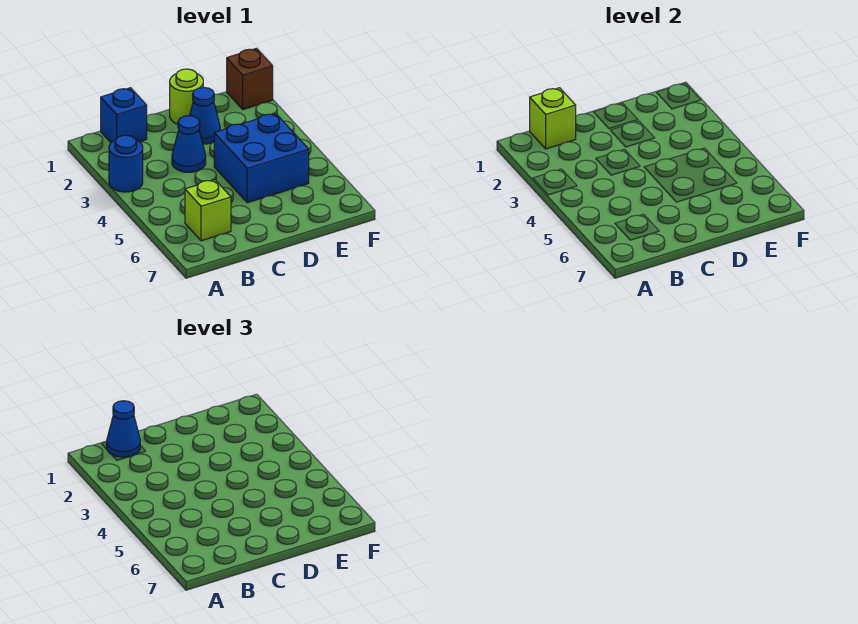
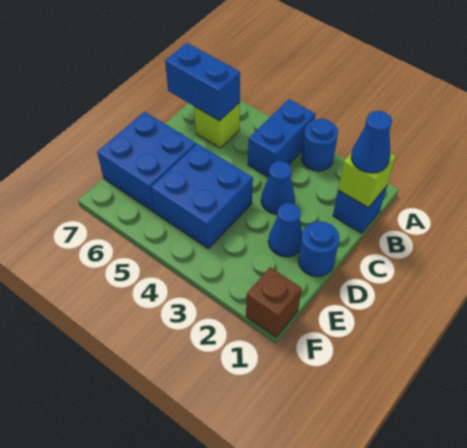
none -> blue brick A4:B4 level 1
none -> blue brick B6:B7 level 2
lime round brick D1 level 1 -> blue round brick D1 level 1
none -> blue brick D6:E7 level 1

